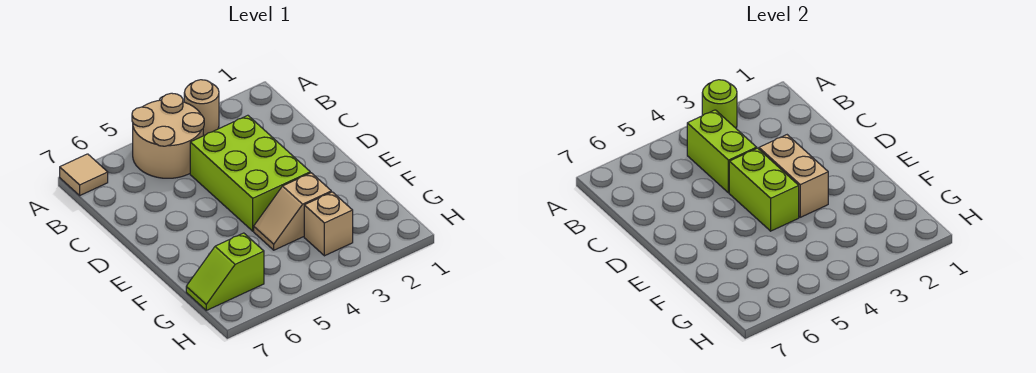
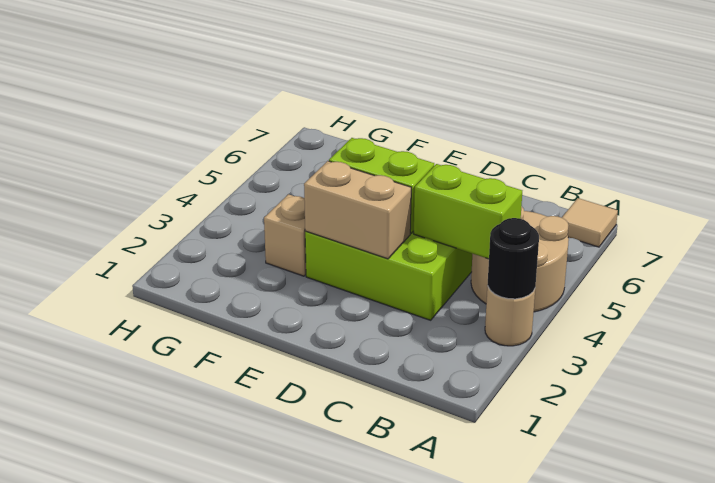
lime round brick A3 level 2 -> black round brick A3 level 2
tan brick G3 level 1 -> none
lime slope G6:G7 level 1 top 6 -> none

